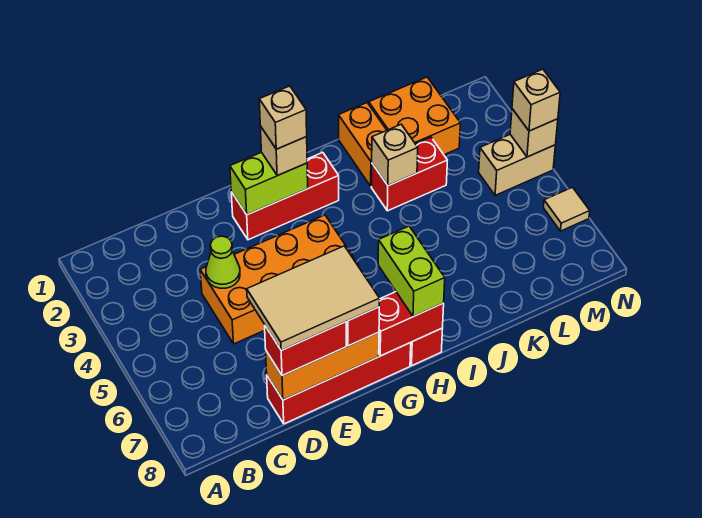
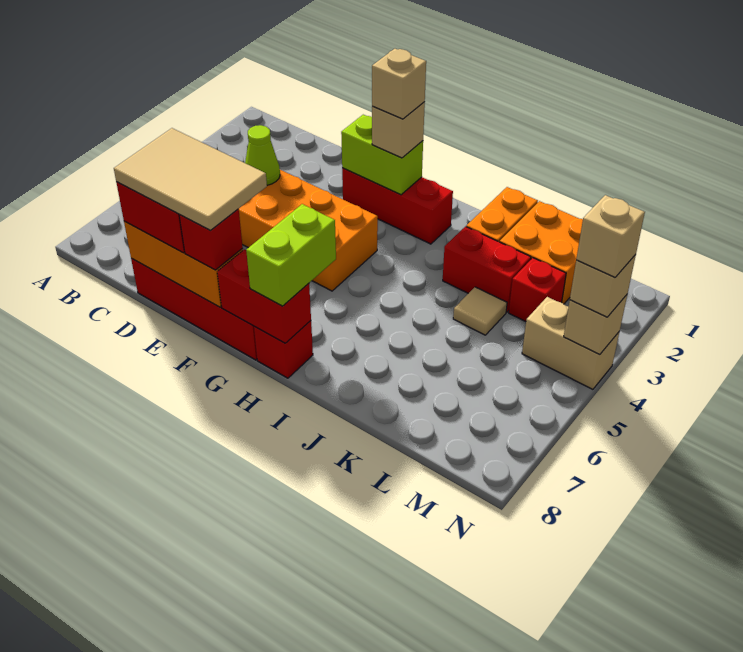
tan brick J3 level 2 -> tan brick N4 level 4
none -> red brick L3 level 1
tan tile N6 level 1 -> tan tile K4 level 1

